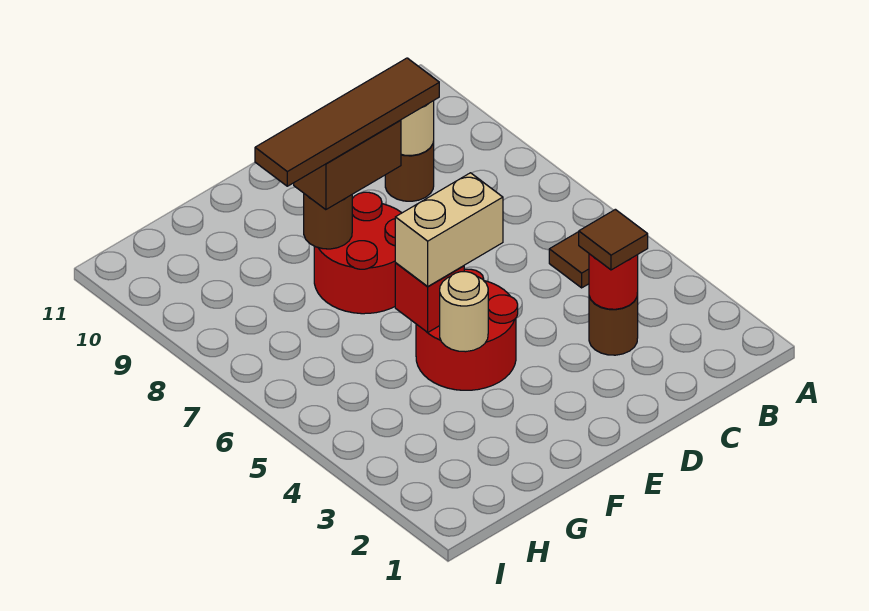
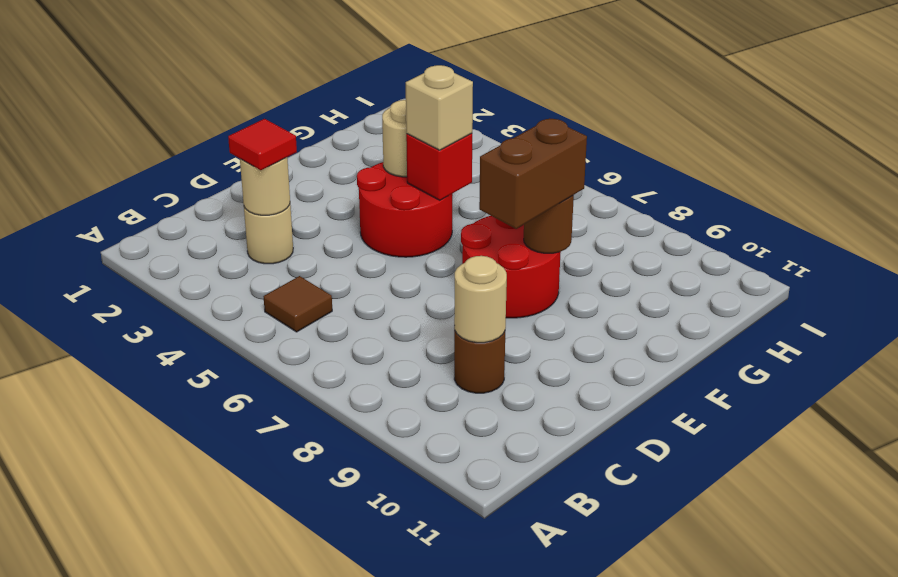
brown round brick C3 level 1 -> tan round brick C3 level 1
red round brick C3 level 2 -> tan round brick C3 level 2
brown tile C3 level 3 -> red tile C3 level 3
brown tile D8:G8 level 4 -> none
tan brick E5:F5 level 3 -> tan brick F5 level 3

